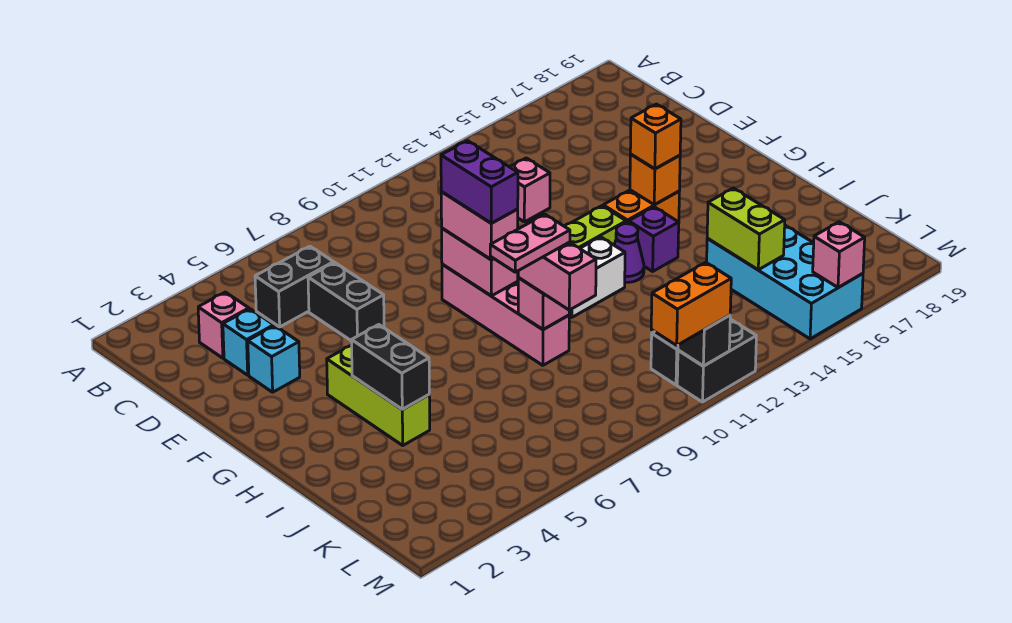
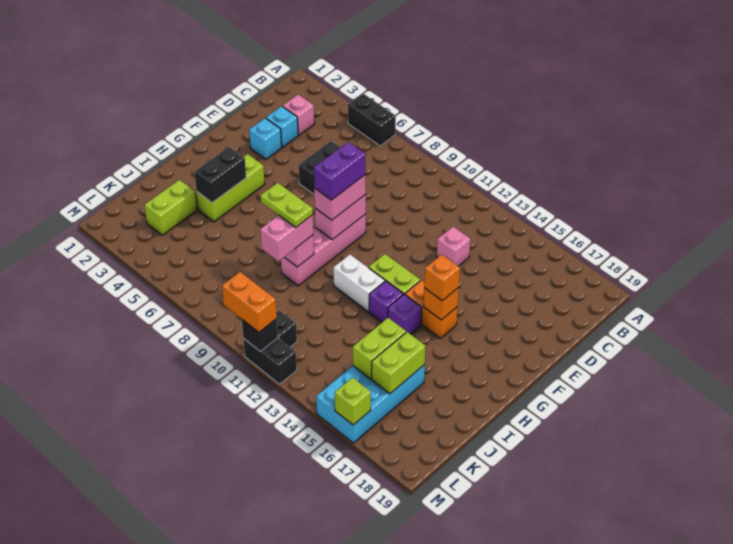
black brick C5:C6 level 1 -> black brick A5:A6 level 1
purple cone H13 level 1 -> purple brick H13 level 1
pink plate I8:I9 level 4 -> lime plate I8:I9 level 4
none -> lime brick J3:K3 level 1
none -> lime brick J16:K16 level 2
pink brick M16 level 2 -> lime brick M16 level 2

